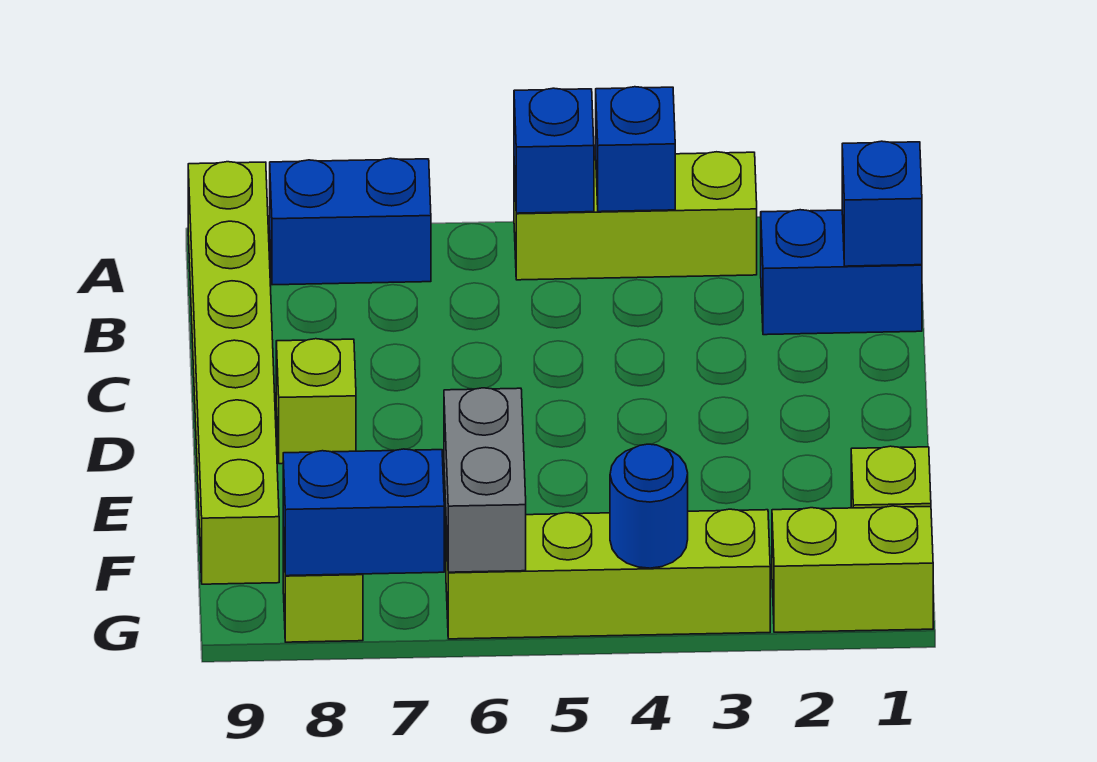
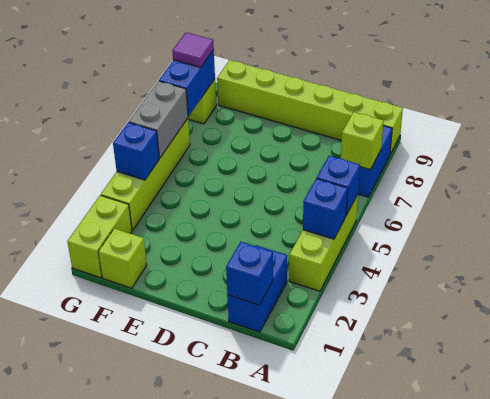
lime brick D8 level 1 -> lime brick A7 level 2
grey brick F6:G6 level 2 -> grey brick G5:G6 level 2
blue round brick G4 level 2 -> blue brick G4 level 2
none -> purple tile G8 level 3

